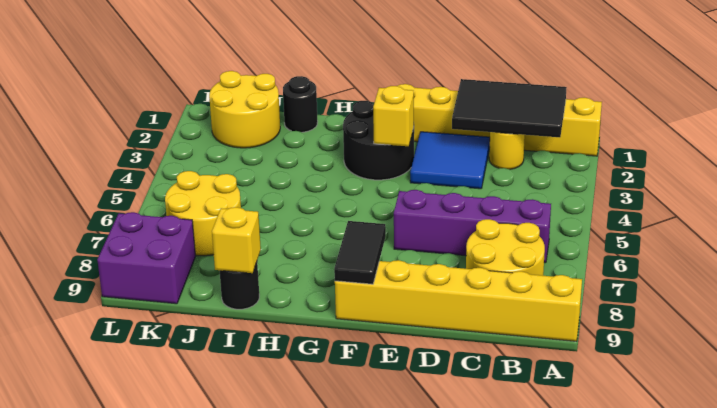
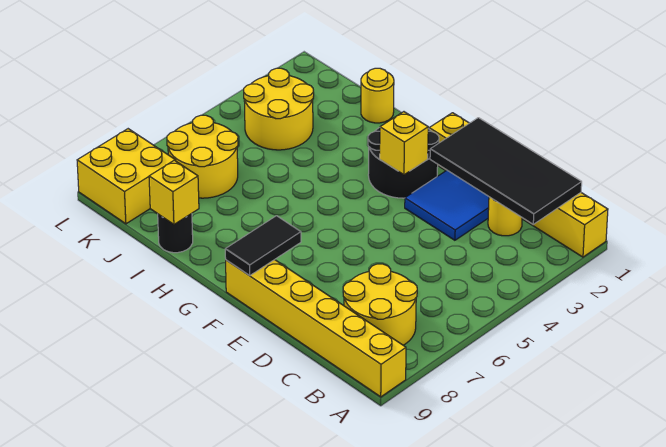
black tile B1:D2 level 2 -> black tile B1:E2 level 2
purple brick B6:E6 level 1 -> none
black round brick I1 level 1 -> yellow round brick I1 level 1
yellow round brick J1:K2 level 1 -> yellow round brick J3:K4 level 1
purple brick K8:L9 level 1 -> yellow brick K8:L9 level 1

